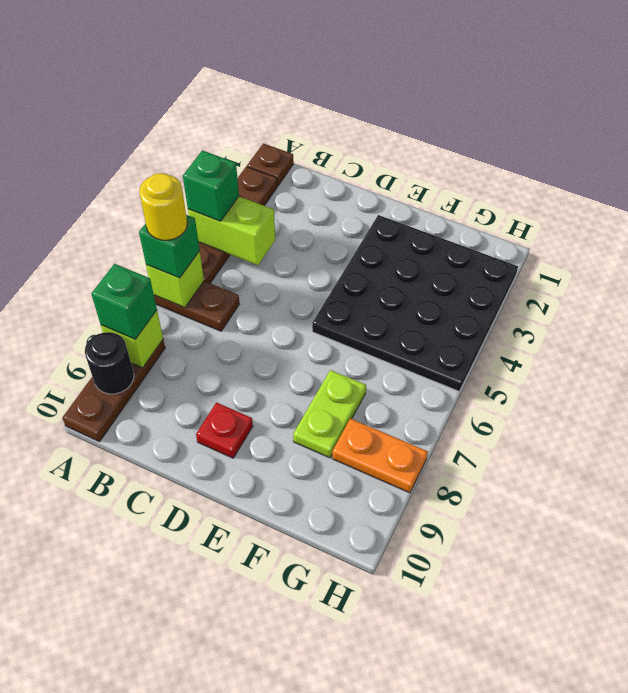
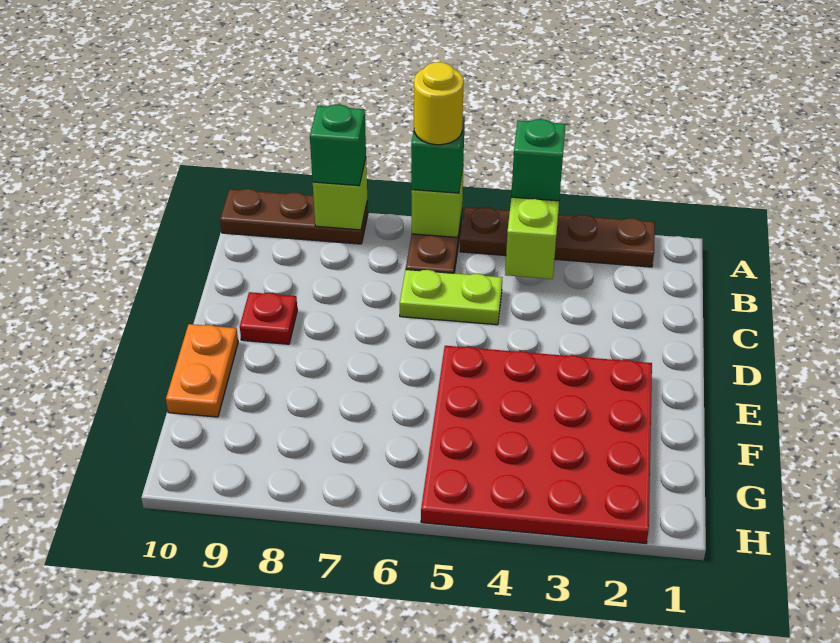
brown plate A1 level 1 -> none
black round brick A9 level 2 -> none
black plate E2:H5 level 1 -> red plate E2:H5 level 1
lime plate F7:F8 level 1 -> lime plate C5:C6 level 1
orange plate G8:H8 level 1 -> orange plate E10:F10 level 1

